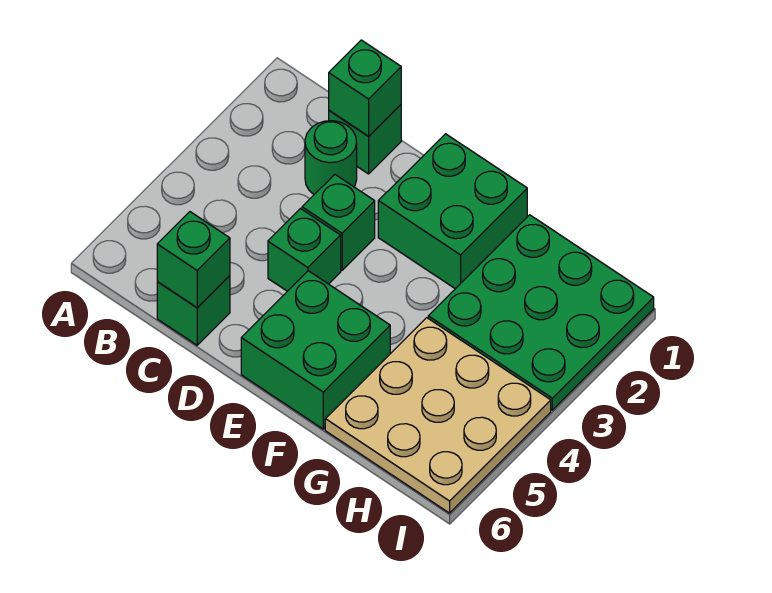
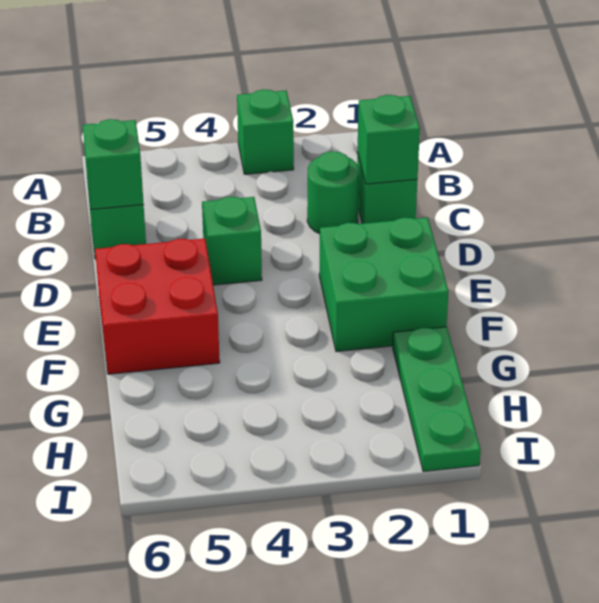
green brick D3 level 1 -> green brick A3 level 1
green brick E5:F6 level 1 -> red brick E5:F6 level 1
green plate G1:I3 level 1 -> green plate G1:I1 level 1
tan plate G4:I6 level 1 -> none

